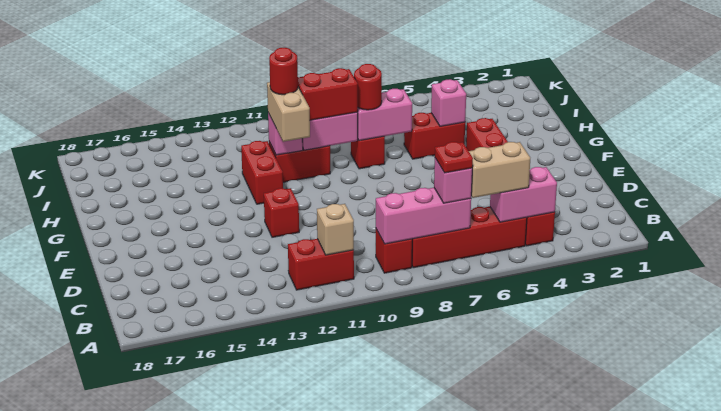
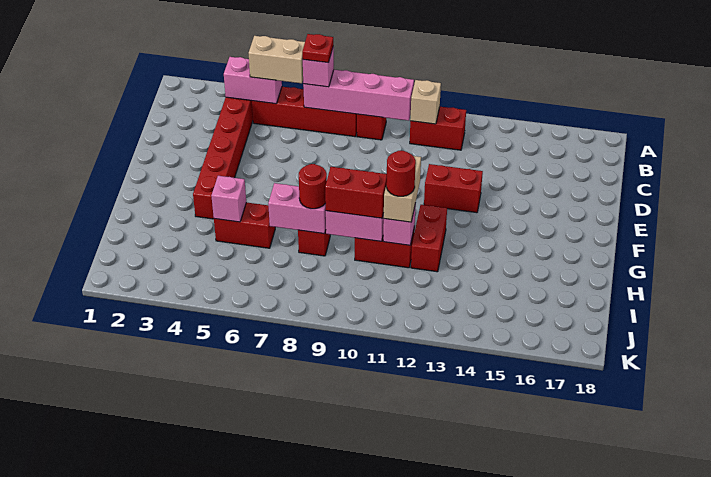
pink brick B7:B9 level 2 -> pink brick B7:B10 level 2
red brick E12 level 1 -> red brick E12:E13 level 1

